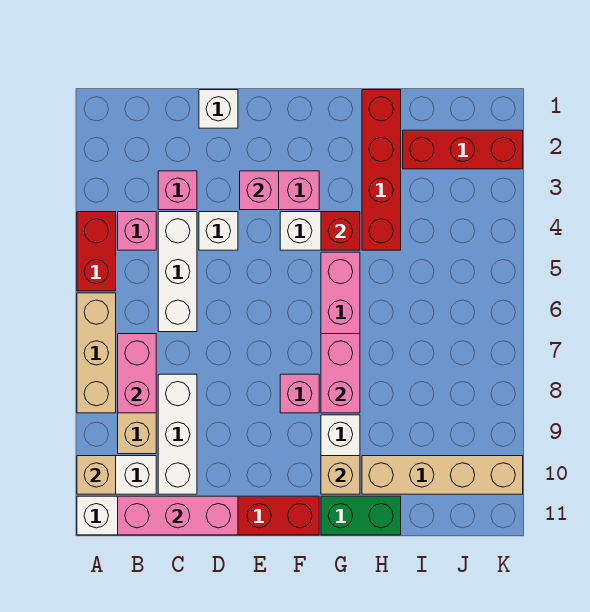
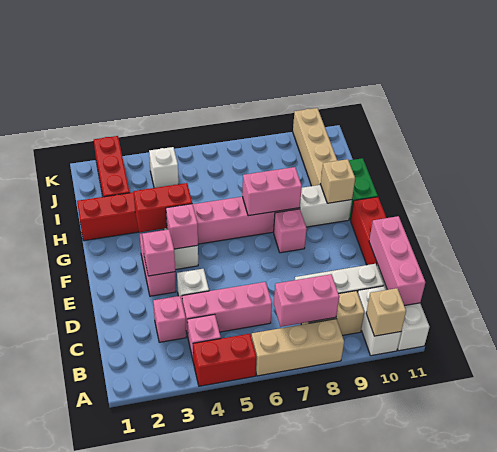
white brick C4:C6 level 1 -> pink brick C4:C6 level 1
white brick D1 level 1 -> white brick J4 level 1
none -> pink brick F4 level 2
red brick G4 level 2 -> red brick G3:G4 level 2

